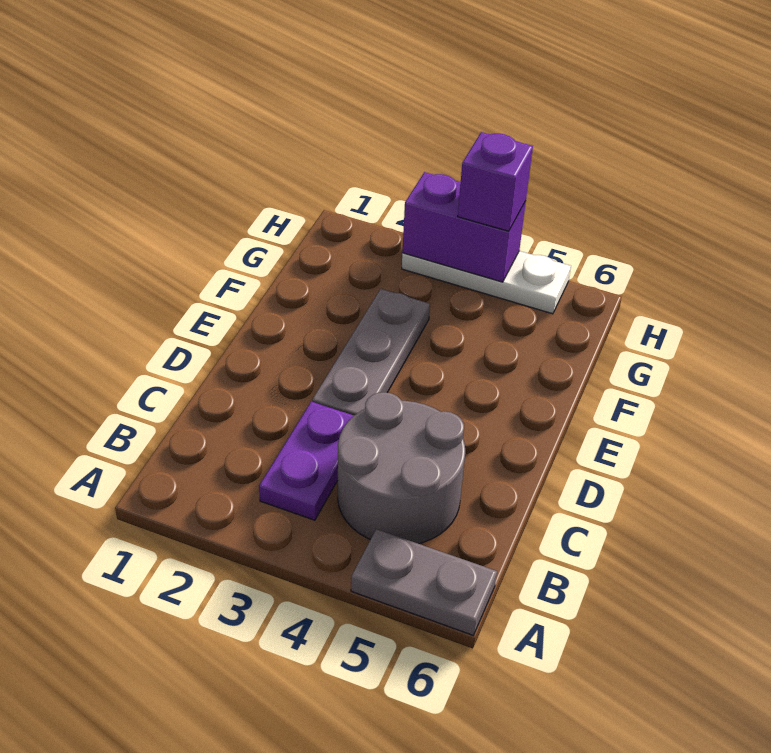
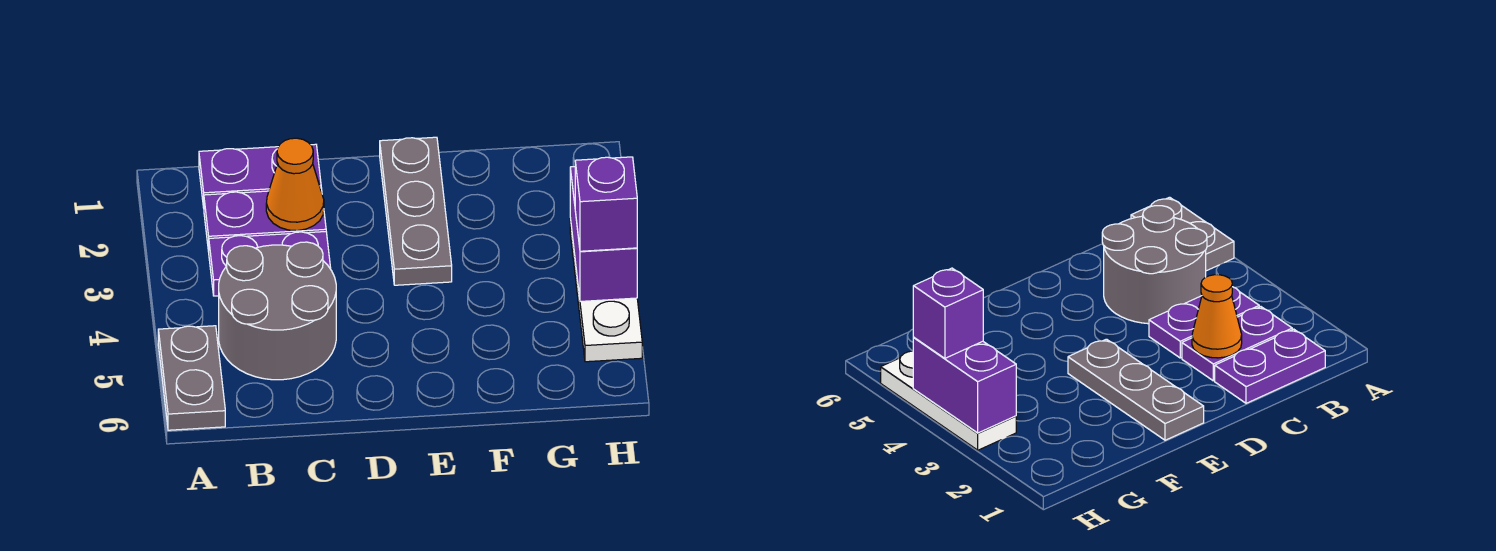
none -> purple plate B1:C1 level 1
none -> purple plate B2:C2 level 1
none -> orange cone C2 level 2
grey plate D3:F3 level 1 -> grey plate E1:E3 level 1

